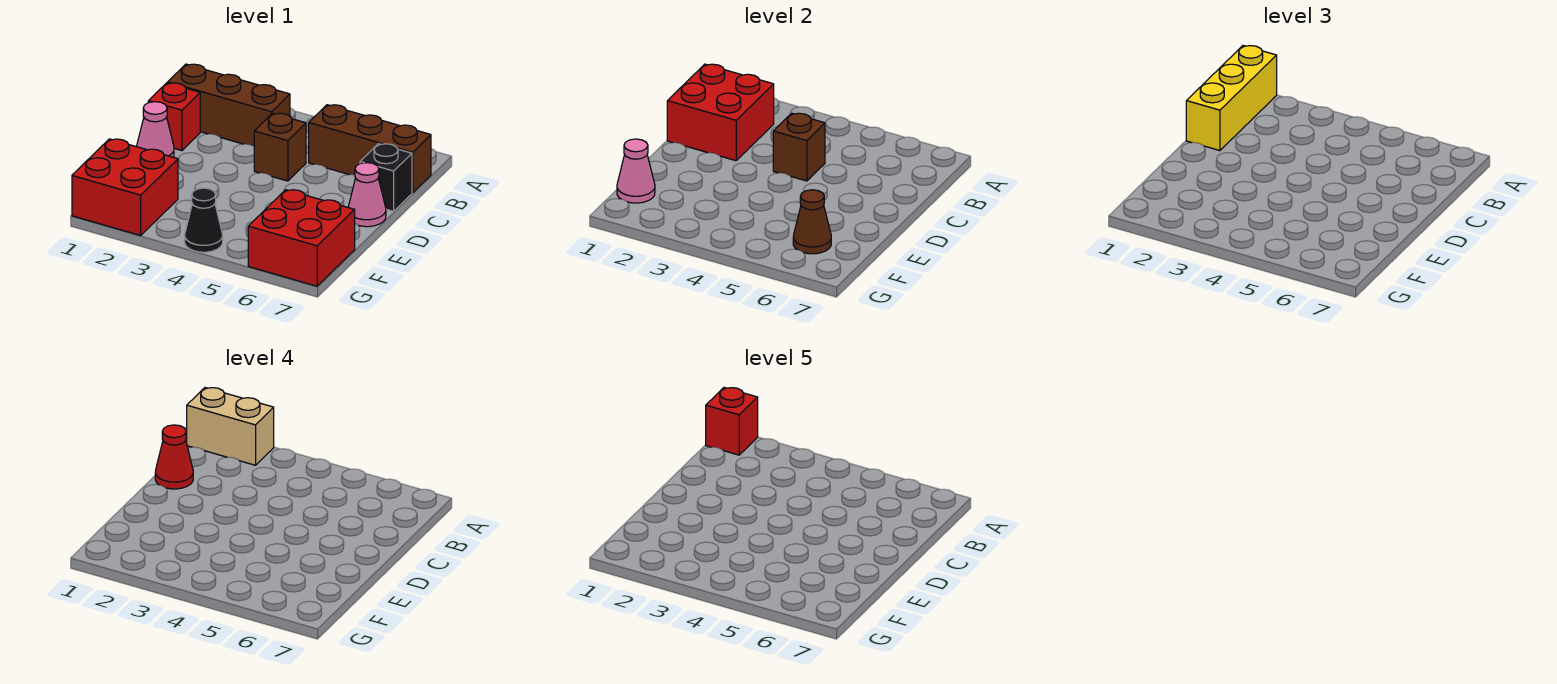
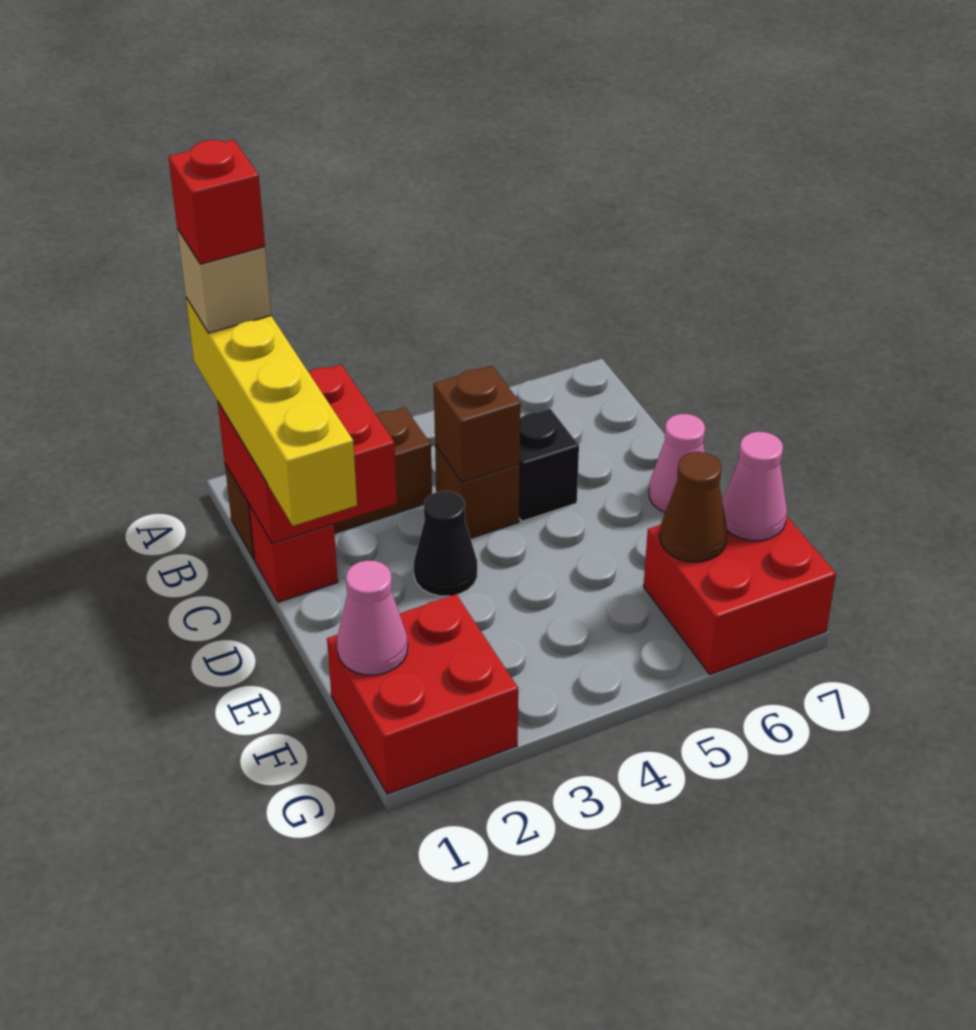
yellow brick A1:C1 level 3 -> yellow brick A1:D1 level 3
tan brick A1:A2 level 4 -> tan brick A1 level 4
brown brick B5:B7 level 1 -> none
red cone C1 level 4 -> none
black brick C7 level 1 -> black brick C5 level 1
pink cone D1 level 1 -> pink cone F7 level 2
black cone G4 level 1 -> black cone D3 level 1

